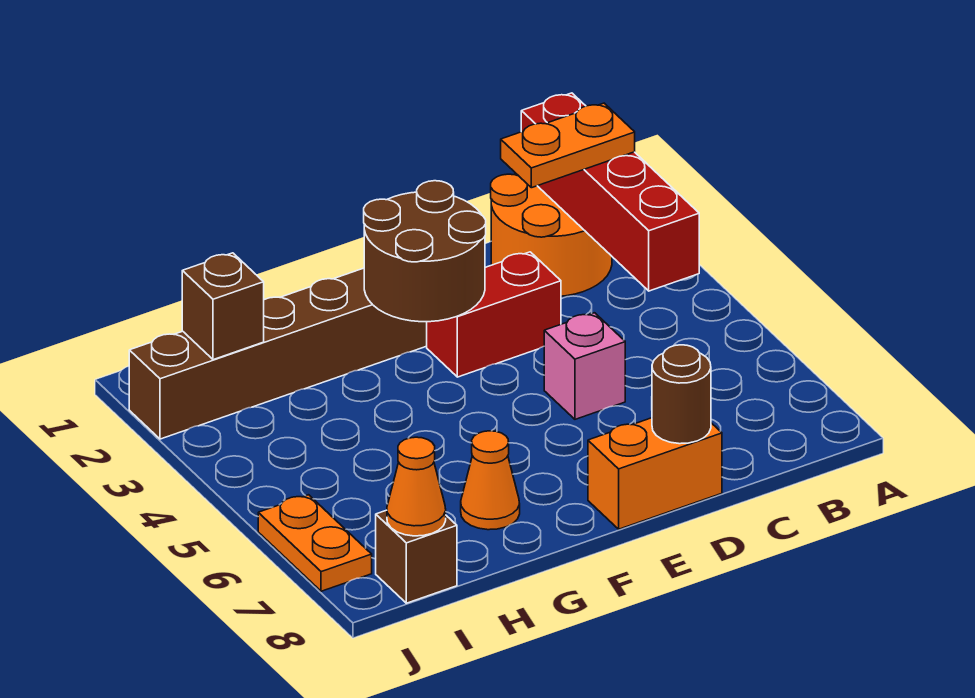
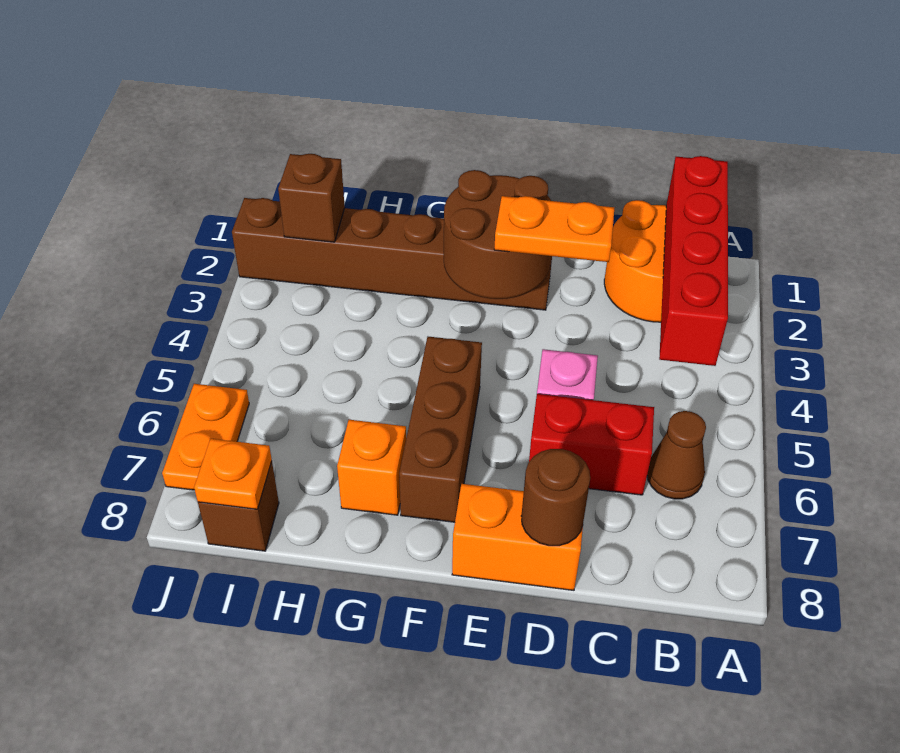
orange plate B2:C2 level 3 -> orange plate D3:E3 level 3
none -> brown cone B6 level 1
red brick D3:E3 level 1 -> red brick C6:D6 level 1
none -> brown brick F5:F7 level 1
orange cone G7 level 1 -> orange brick G7 level 1
orange cone I8 level 2 -> orange plate I8 level 2

